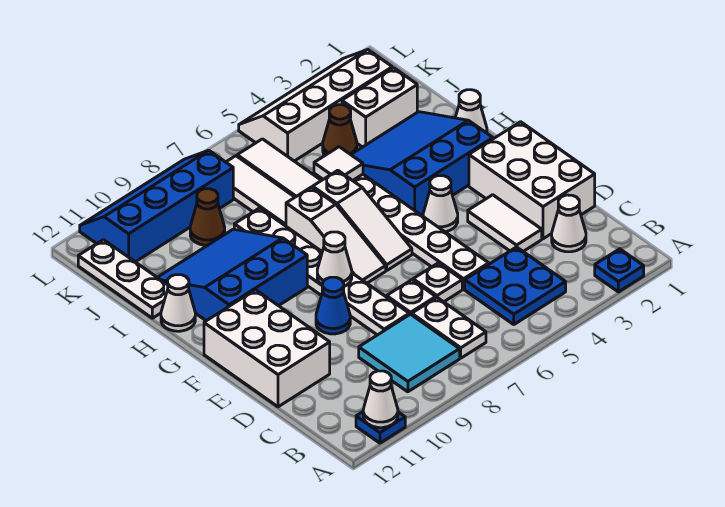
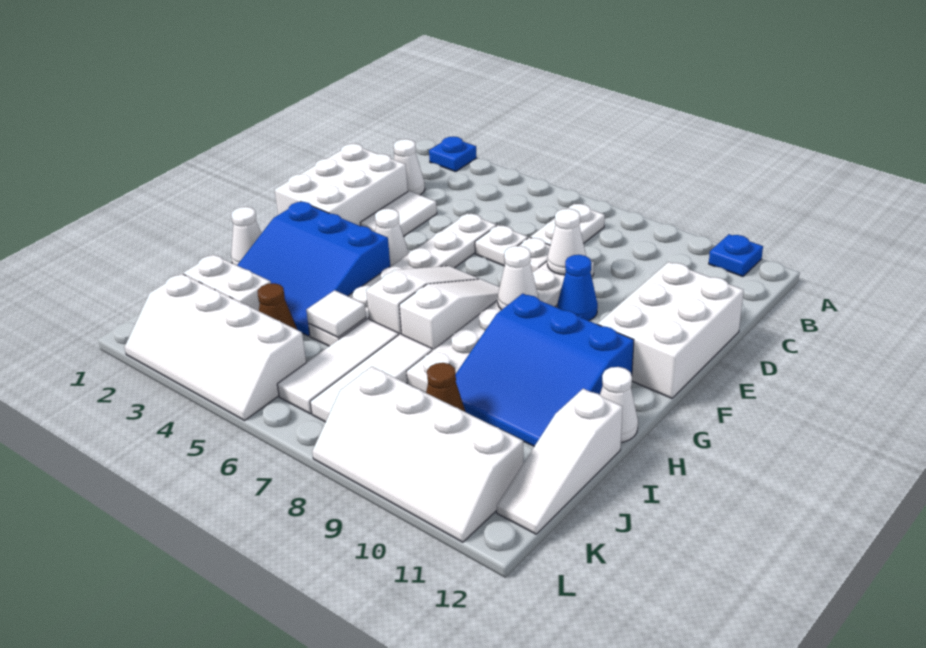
white cone A11 level 2 -> white cone D8 level 2
blue plate B4:C5 level 1 -> none
cyan tile B8:C9 level 1 -> none
white plate I12:K12 level 1 -> white slope I12:K12 level 1 top I
blue slope K8:L11 level 1 top K -> white slope K8:L11 level 1 top K

